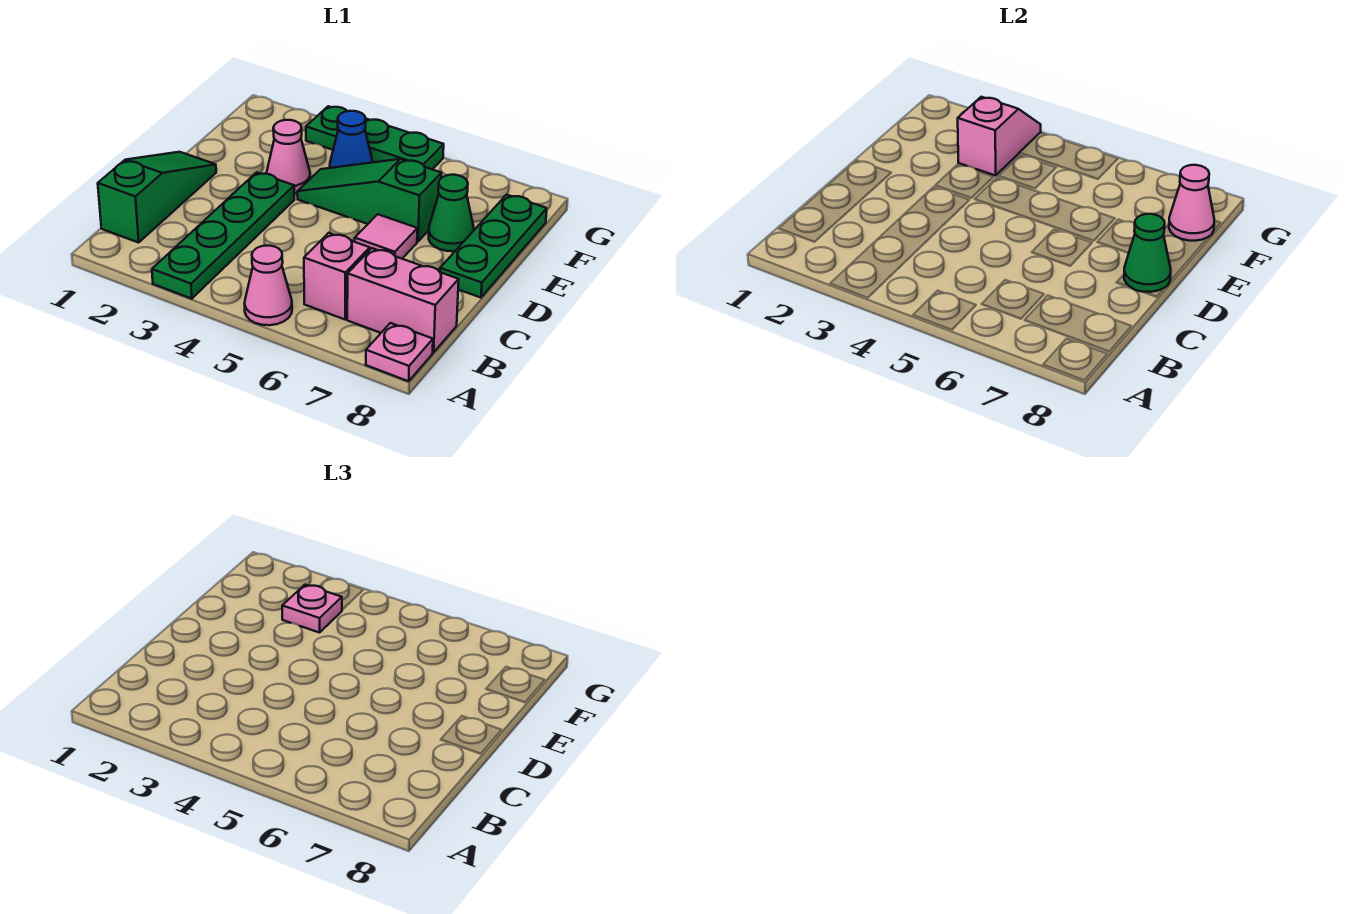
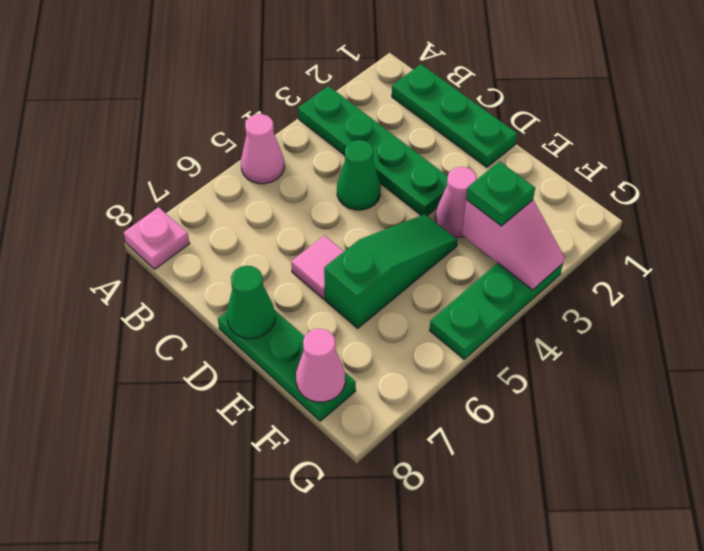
green slope B1:D1 level 1 top B -> green plate B1:D1 level 1
pink brick B6 level 1 -> none
pink brick B7:B8 level 1 -> none
green cone E7 level 1 -> green cone C4 level 1
pink plate F3 level 3 -> green plate F3 level 3
blue cone F4 level 1 -> none

